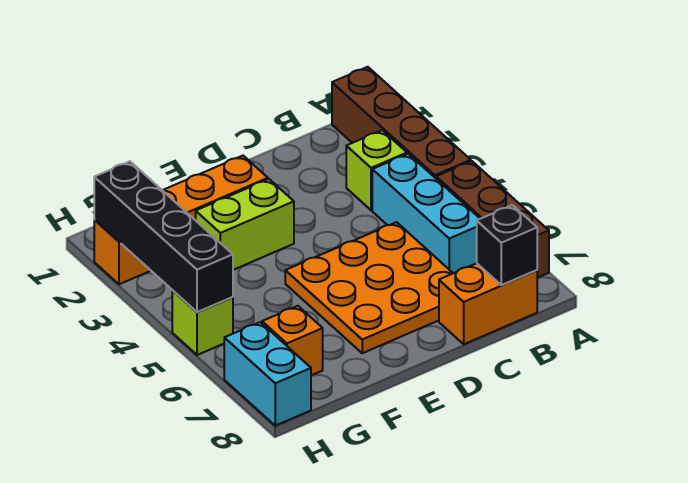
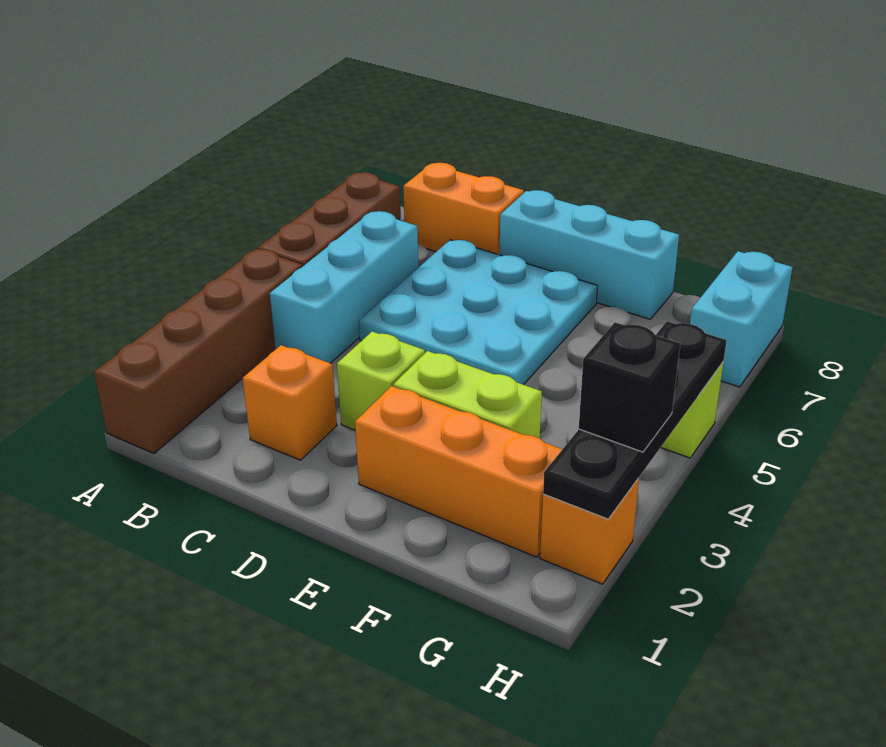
lime brick B3 level 1 -> lime brick D3 level 1
black brick B8 level 2 -> black brick H3 level 3
orange plate C5:E7 level 1 -> cyan plate C5:E7 level 1
none -> cyan brick D8:F8 level 1
orange brick G7 level 1 -> orange brick C2 level 1
black brick H2:H5 level 2 -> black plate H2:H5 level 2

